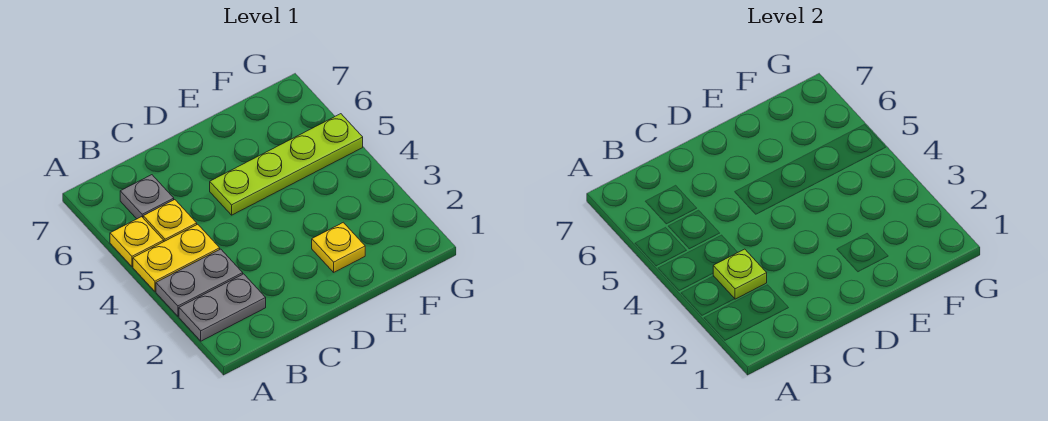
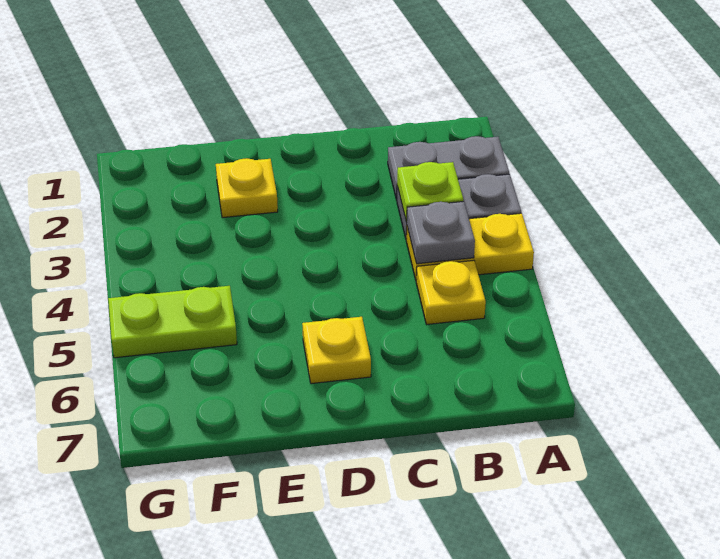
yellow plate A5 level 1 -> yellow plate D6 level 1
grey plate B6 level 1 -> grey plate B4 level 2
lime plate D5:G5 level 1 -> lime plate F5:G5 level 1

